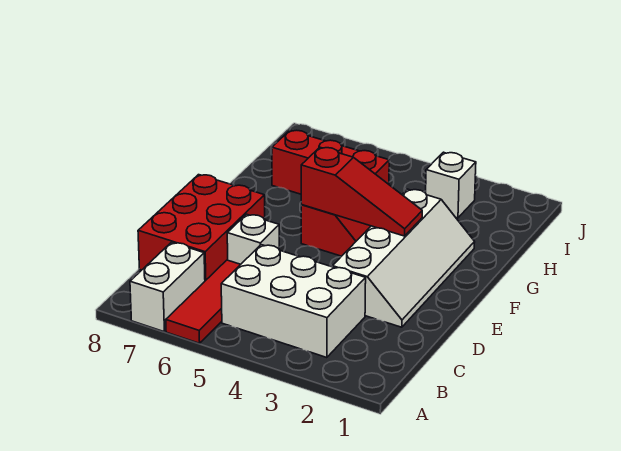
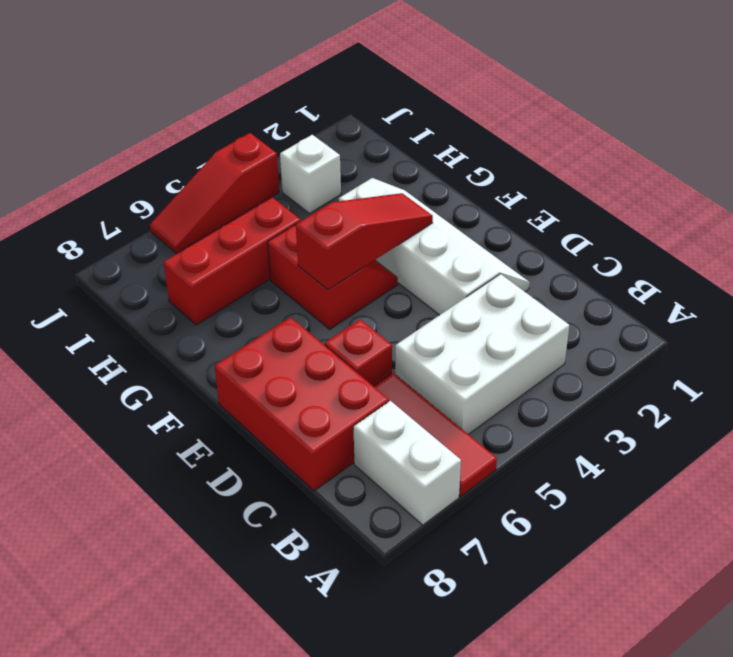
white brick D6 level 1 -> red brick D6 level 1
none -> red slope J4:J6 level 1 top 4

